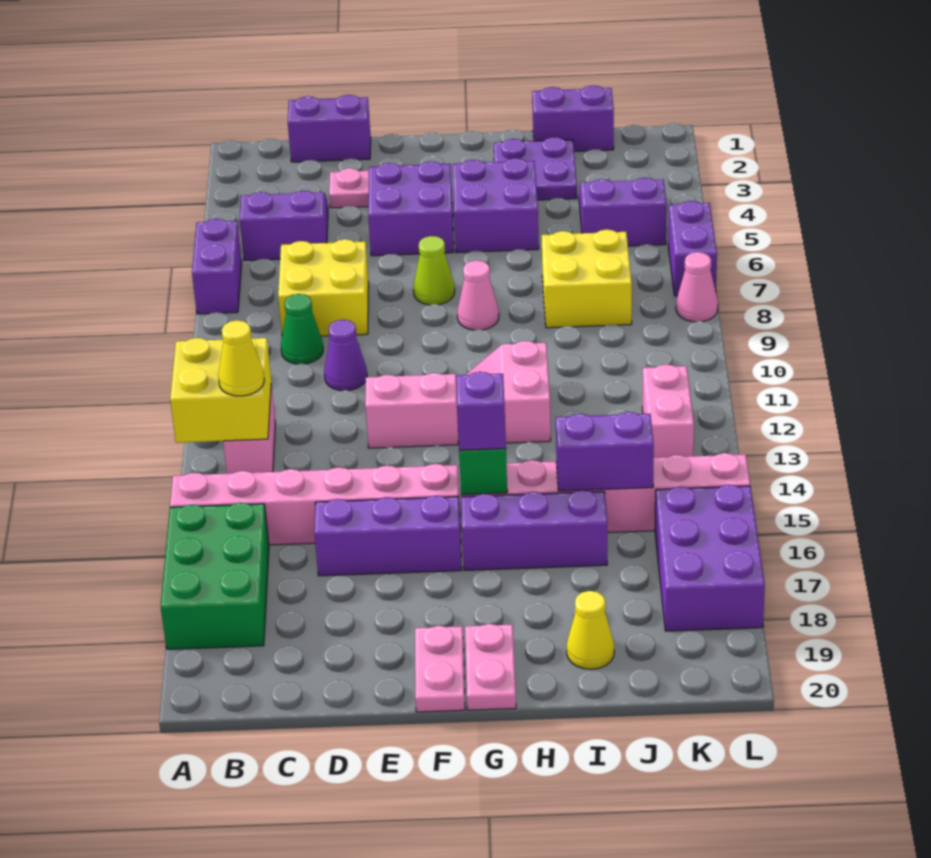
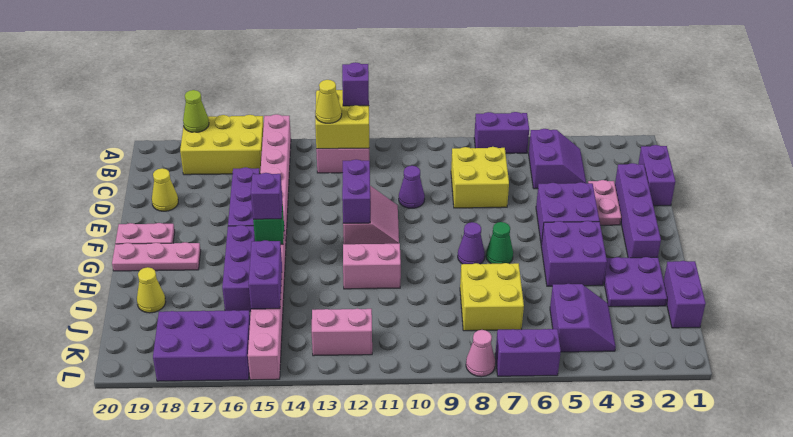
none -> purple brick A12 level 3
green brick A16:B18 level 1 -> yellow brick A16:B18 level 1
green cone C9 level 1 -> green cone G7 level 1
none -> purple brick D2:G2 level 1
none -> yellow cone D19 level 1
none -> purple brick E12:F12 level 2
lime cone F7 level 1 -> lime cone A18 level 2
pink cone G8 level 1 -> purple cone G8 level 1
pink plate G19:G20 level 1 -> pink plate G18:G20 level 1

